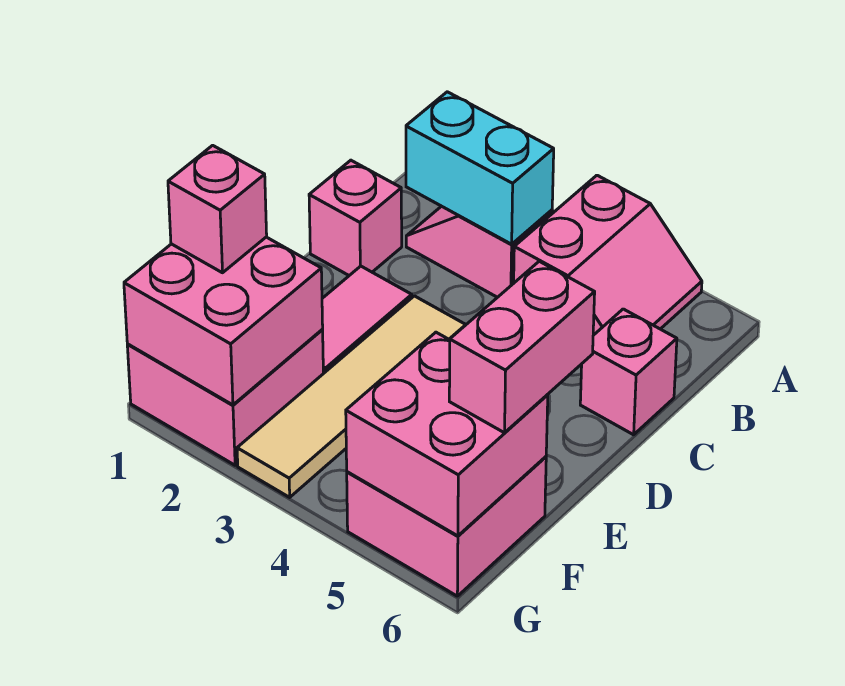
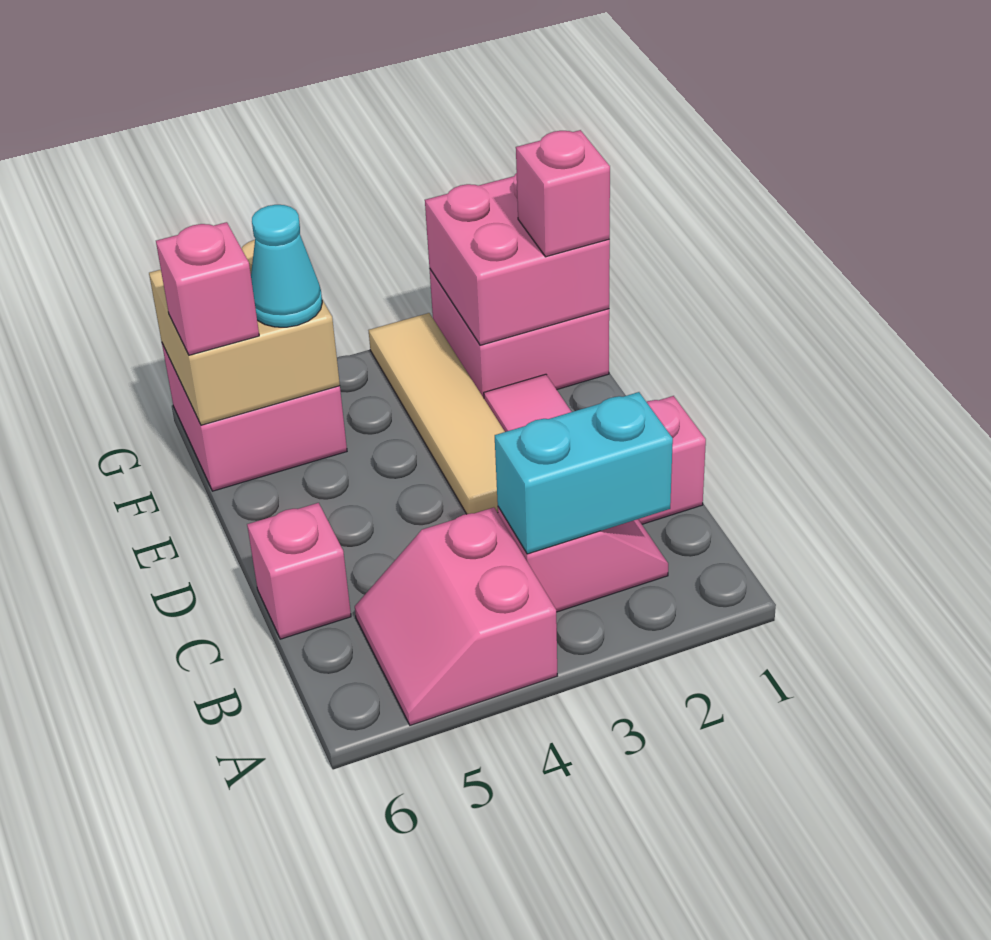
pink brick E6:F6 level 3 -> pink brick F6 level 3
pink brick F5:G6 level 2 -> tan brick F5:G6 level 2
none -> cyan cone F5 level 3

